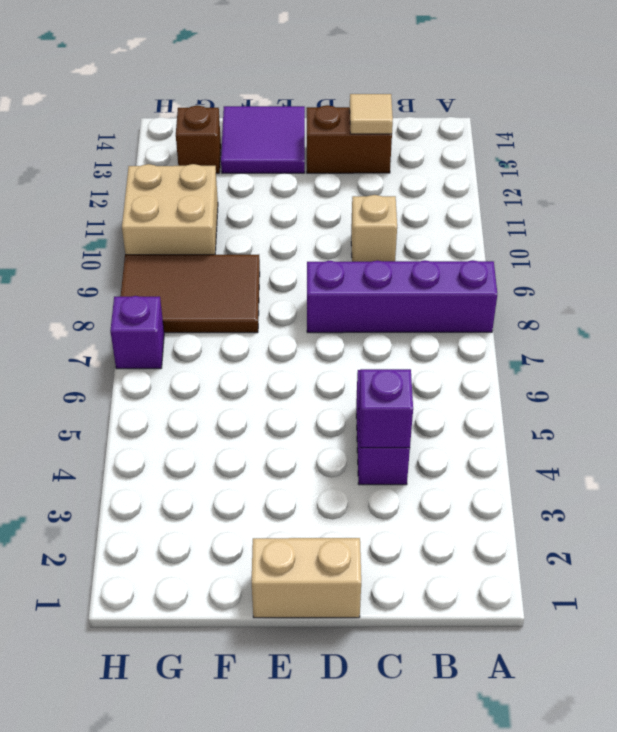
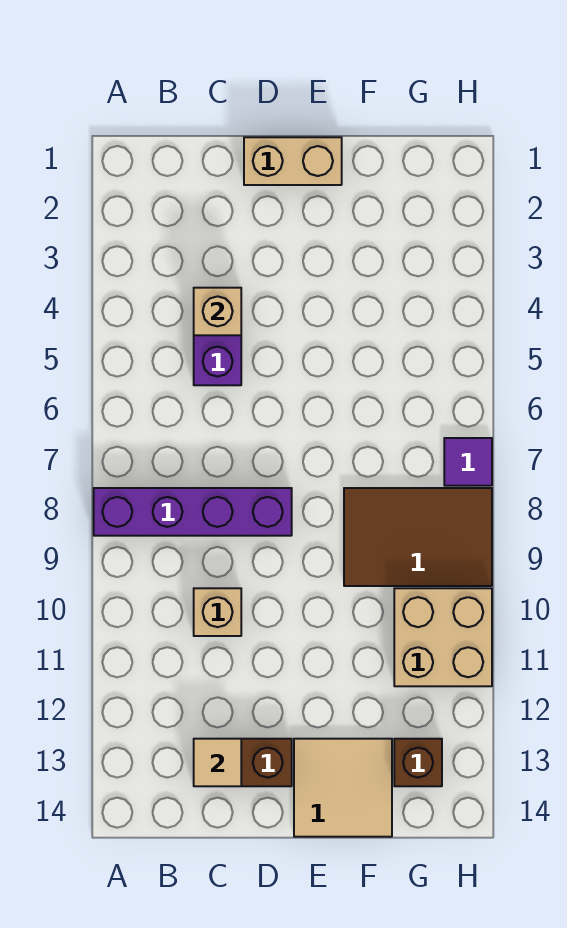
purple brick C4 level 2 -> tan brick C4 level 2
purple tile E13:F14 level 1 -> tan tile E13:F14 level 1
purple brick H7 level 1 -> purple tile H7 level 1

